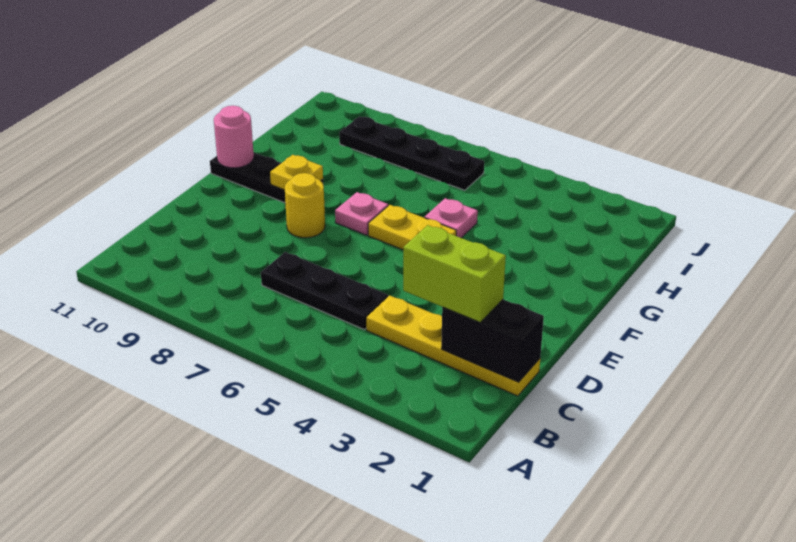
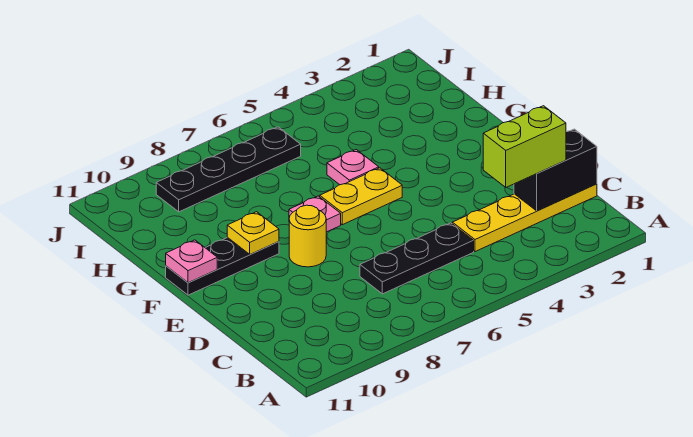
pink round brick F11 level 2 -> pink plate F11 level 2

